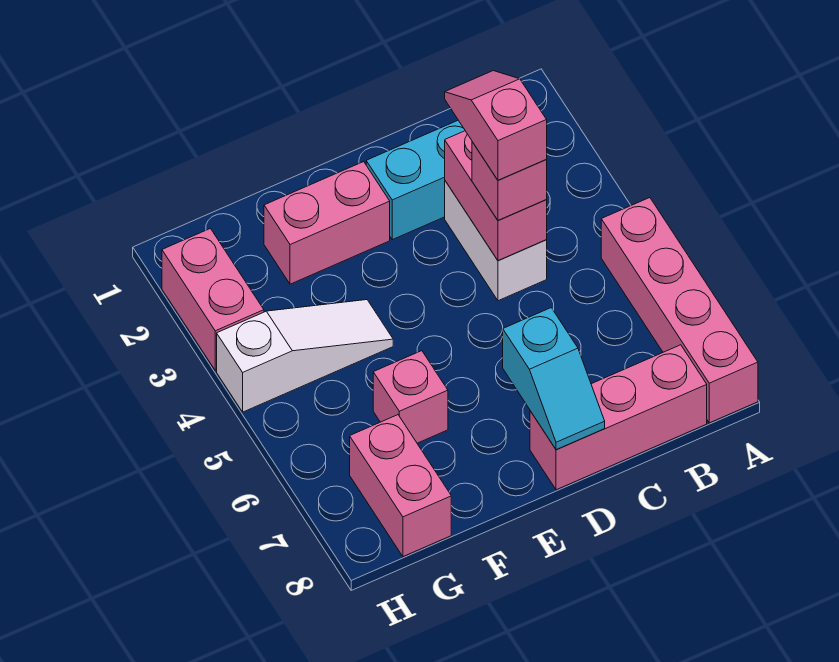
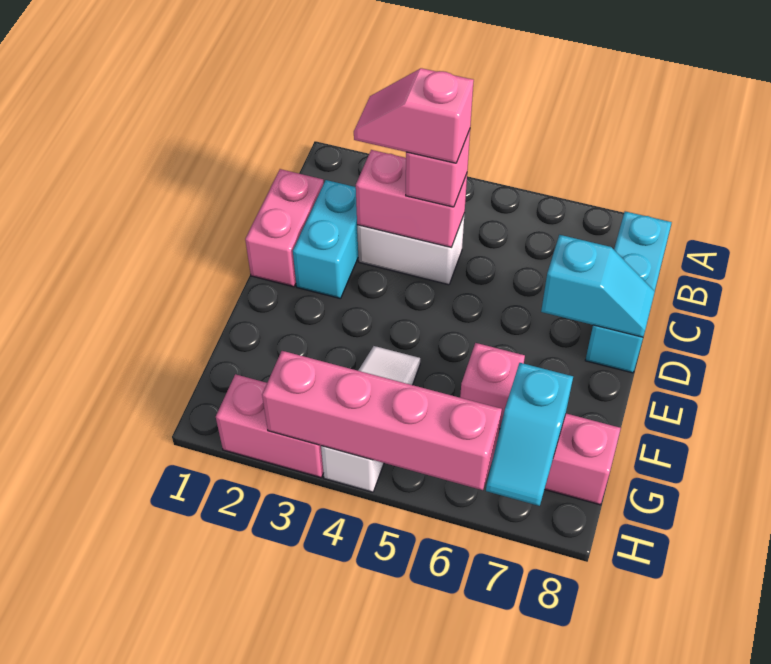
pink brick A5:A8 level 1 -> pink brick H3:H6 level 2
pink brick B8:D8 level 1 -> cyan brick B8:D8 level 1
pink brick E2:F2 level 1 -> pink brick C1:D1 level 1
none -> cyan slope G7:H7 level 2 top G

